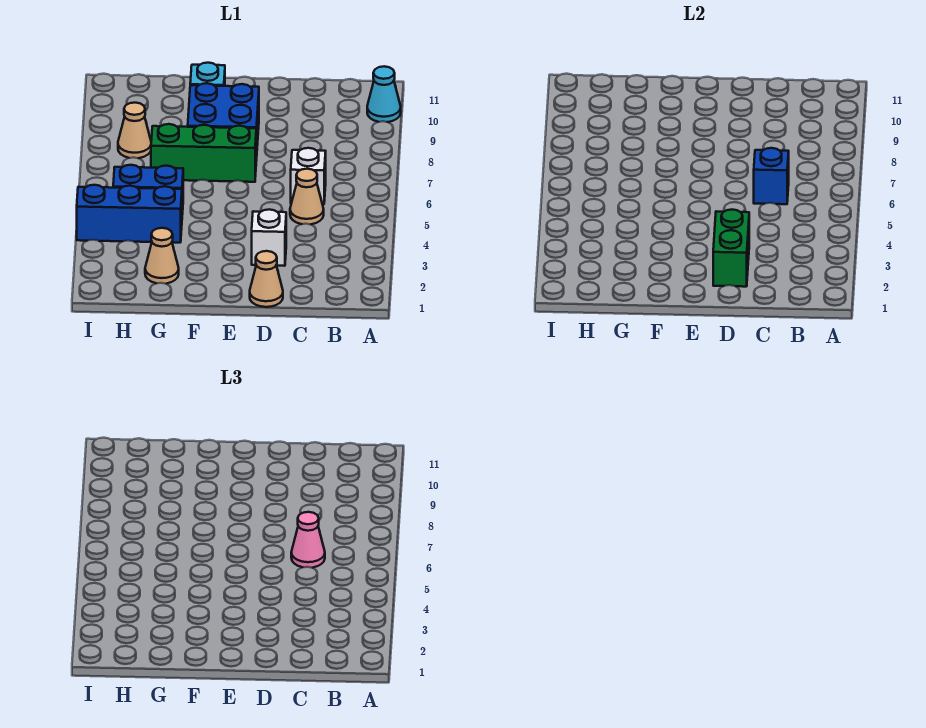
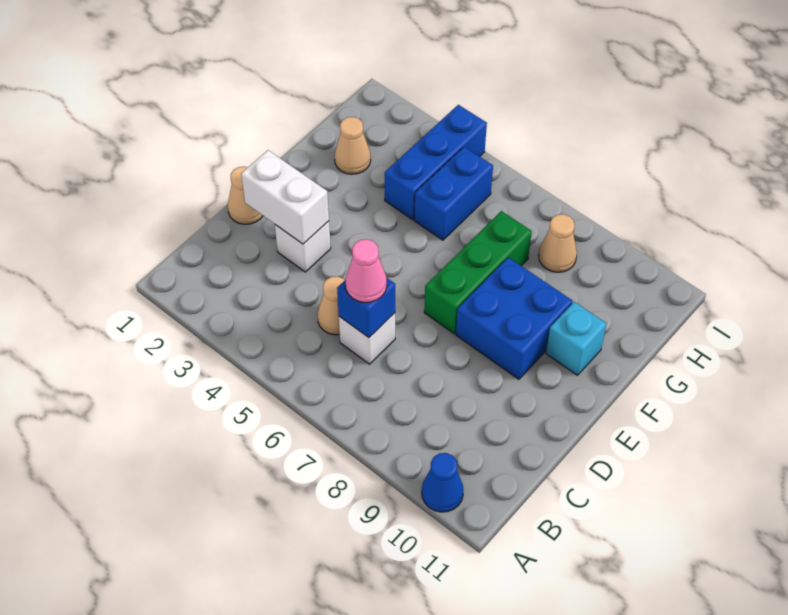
cyan cone A10 level 1 -> blue cone A10 level 1
green brick D2:D3 level 2 -> white brick D2:D3 level 2

